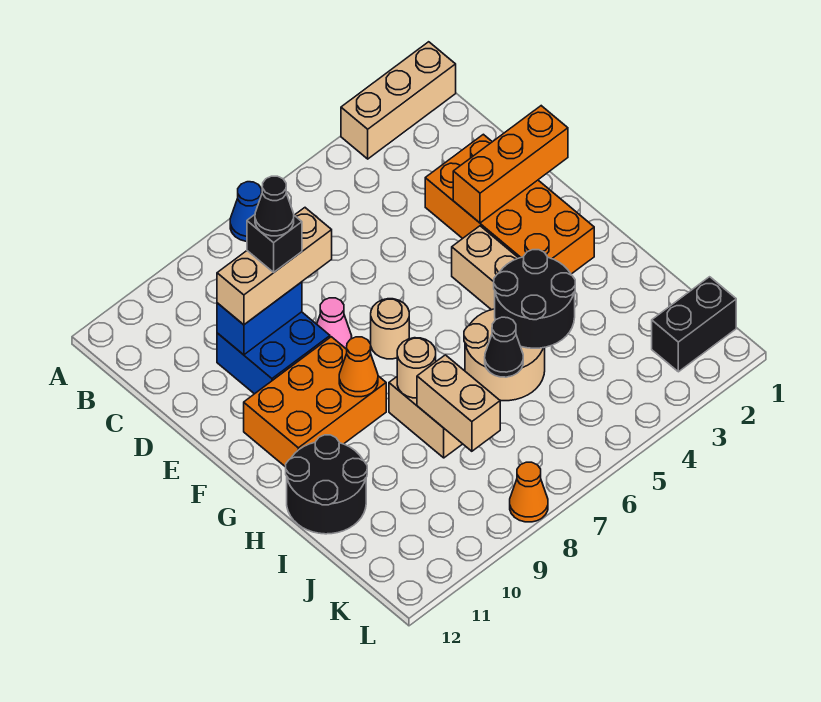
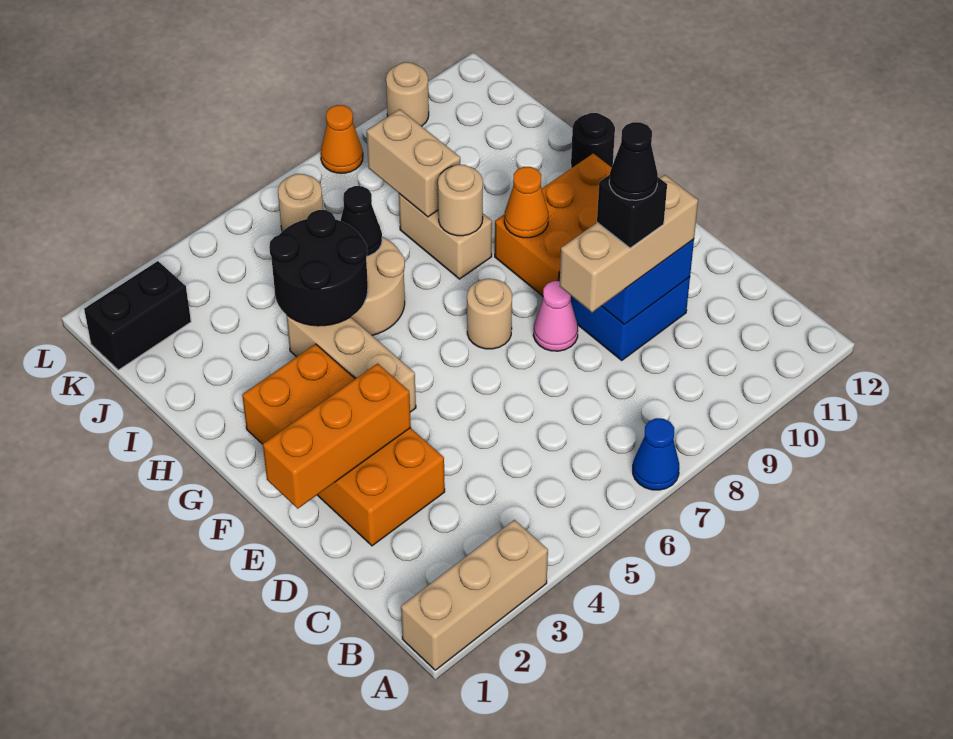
black round brick H11:I12 level 1 -> black round brick H12 level 1
none -> tan round brick K6 level 1
none -> tan round brick L10 level 1

